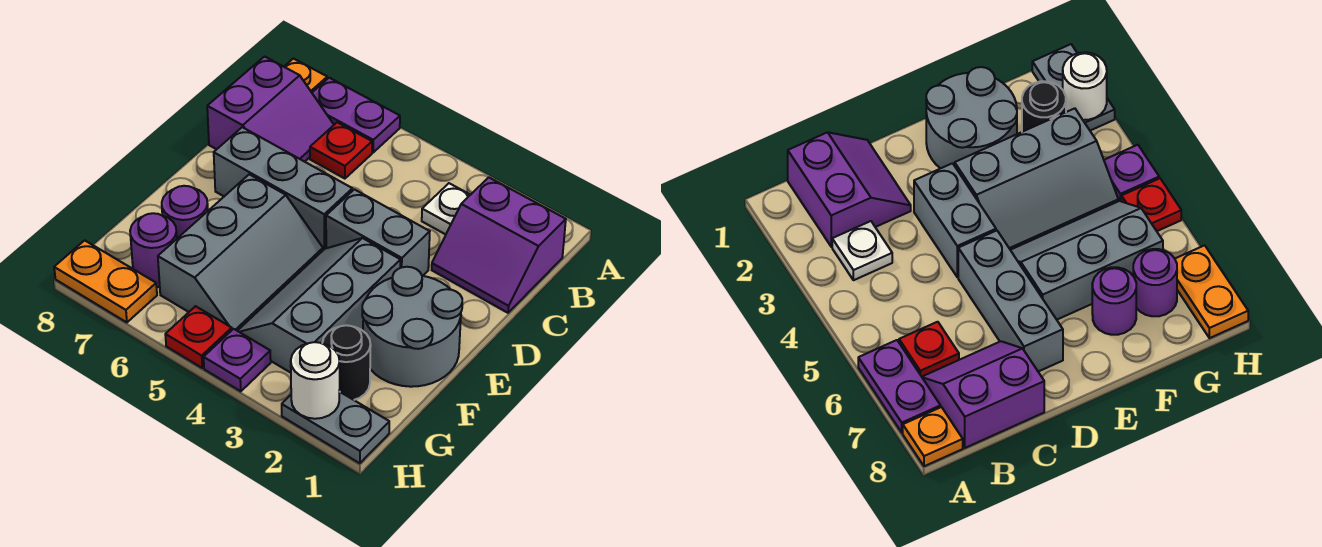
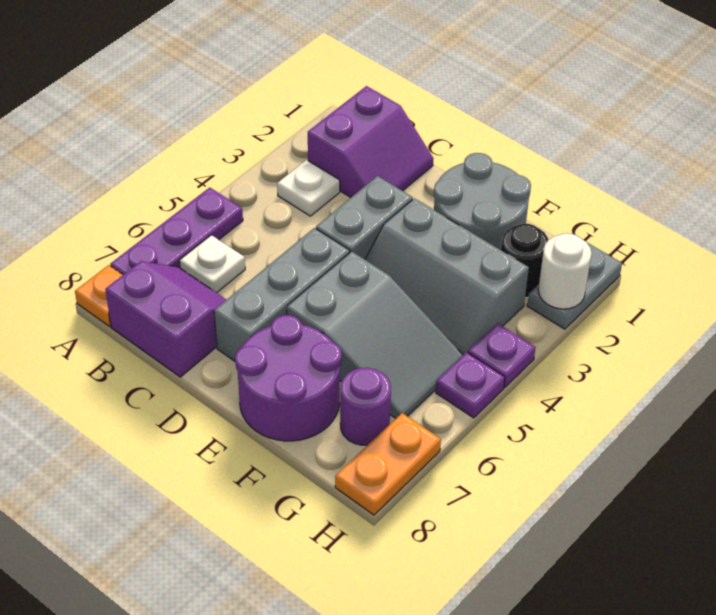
purple plate A6:A7 level 1 -> purple plate A5:A7 level 1
red plate B6 level 1 -> white plate B6 level 1
grey slope E5:G6 level 1 top 6 -> grey slope E5:G6 level 1 top E
purple round brick F7 level 1 -> purple round brick E7:F8 level 1
red plate H5 level 1 -> purple plate H5 level 1

